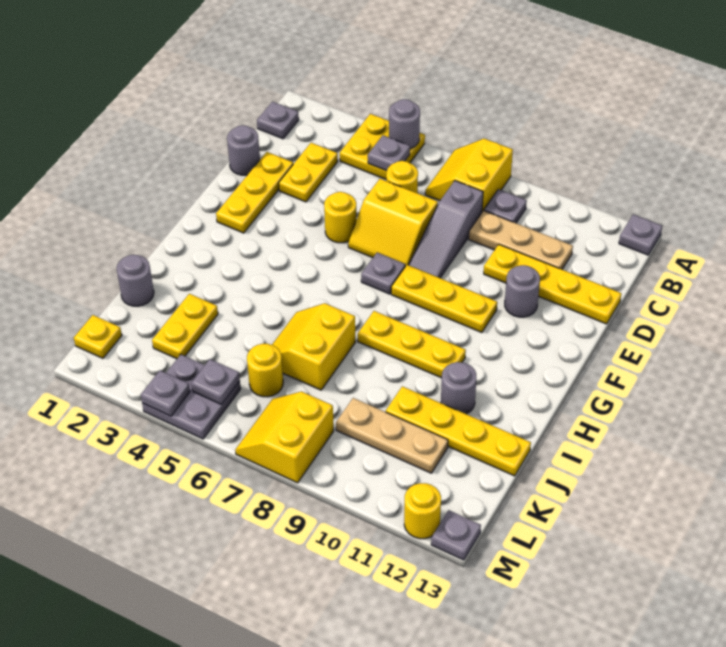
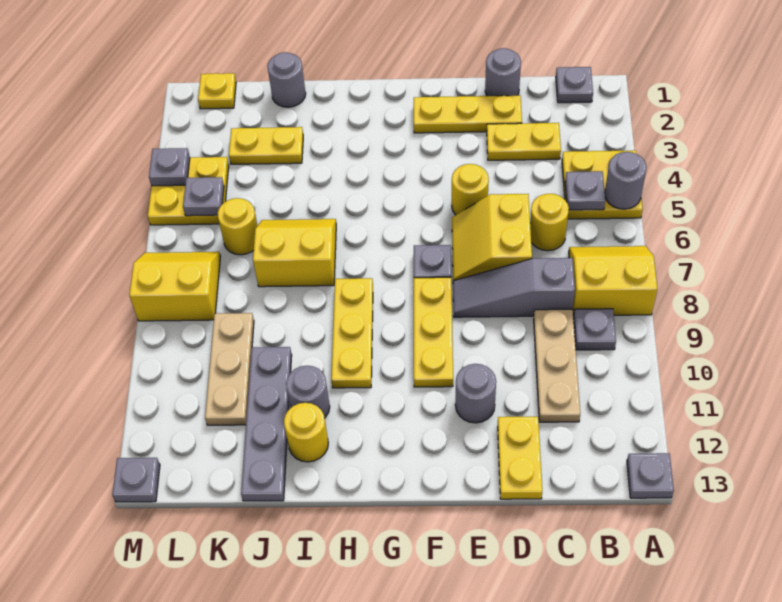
yellow plate D10:D13 level 1 -> yellow plate D12:D13 level 1
yellow plate J10:J13 level 1 -> grey plate J10:J13 level 1
grey plate L4:M5 level 1 -> yellow plate L4:M5 level 1
yellow round brick M12 level 1 -> yellow round brick I12 level 1

